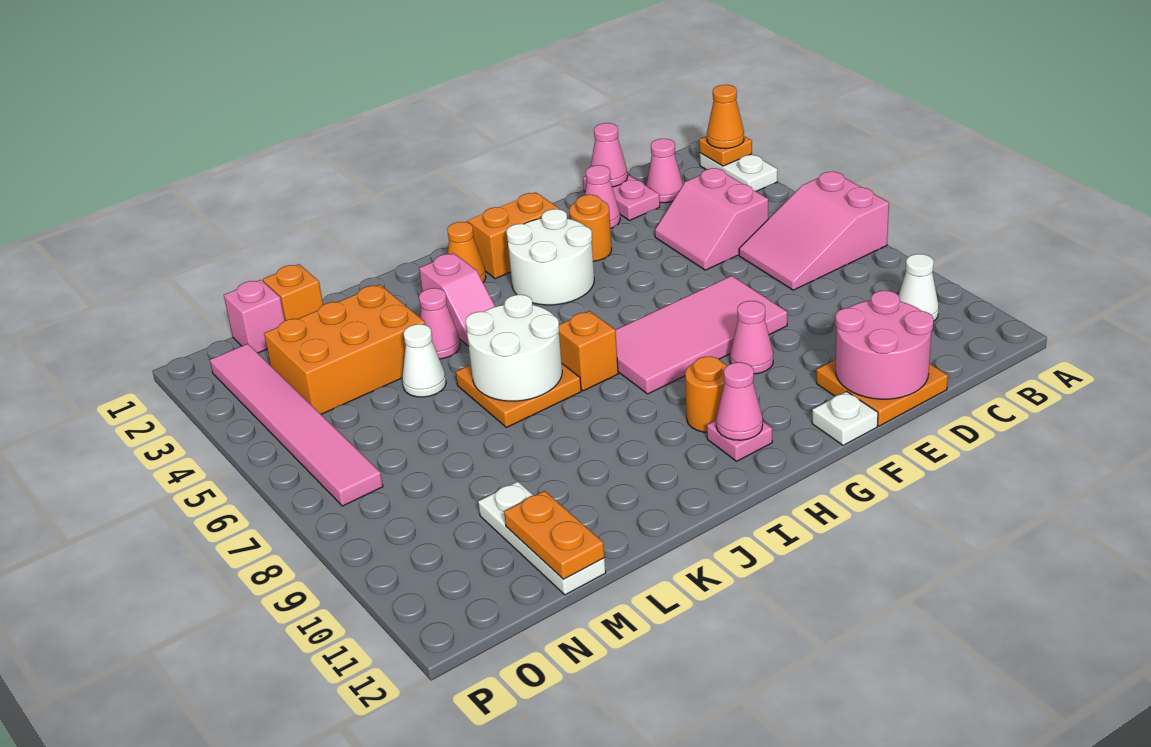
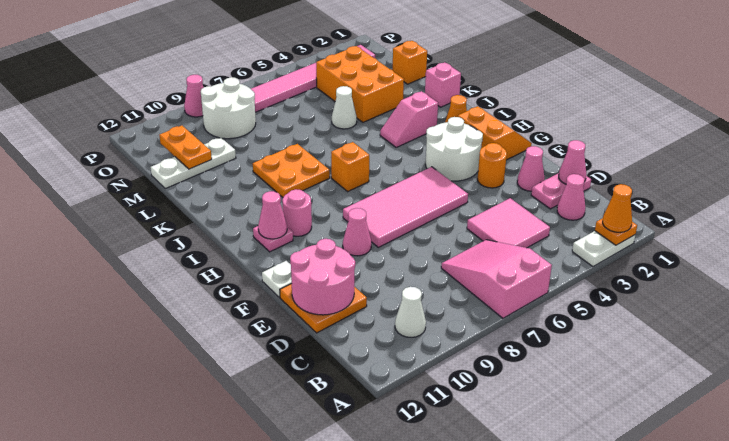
pink slope C4:D5 level 1 top C -> pink tile C4:D5 level 1
pink tile E7:H8 level 1 -> pink tile F5:G8 level 1
orange round brick H10 level 1 -> pink round brick H10 level 1
orange plate J6:K7 level 1 -> orange plate J8:K9 level 1
white round brick J6:K7 level 2 -> white round brick N8:O9 level 1
pink cone K4 level 1 -> pink cone P9 level 1
orange plate M11:M12 level 2 -> orange plate M11:N11 level 2
pink brick N1 level 1 -> pink brick K1 level 1

